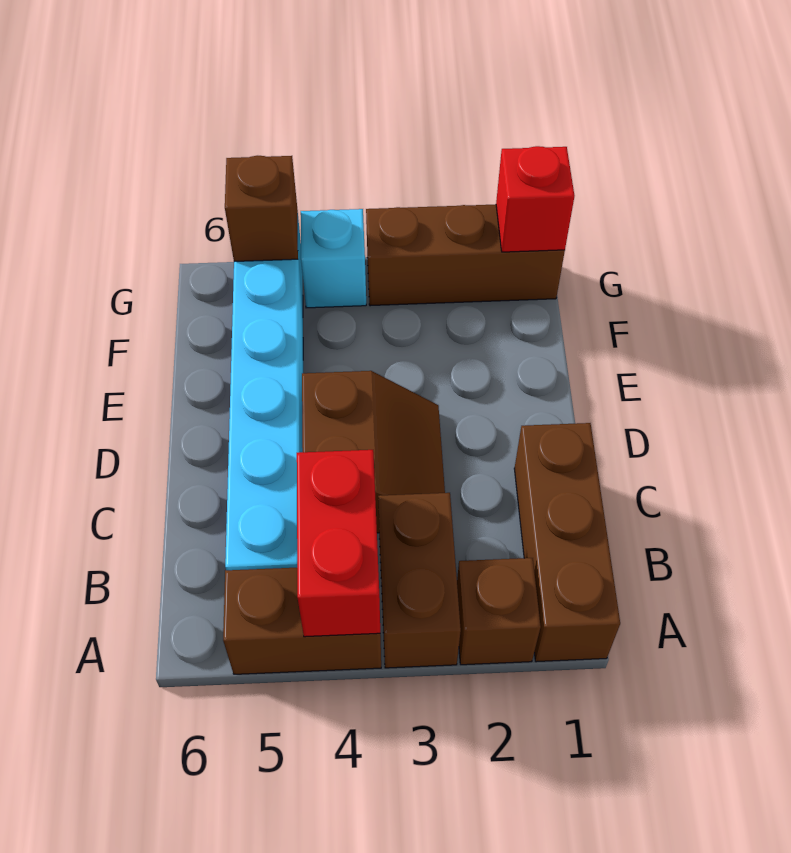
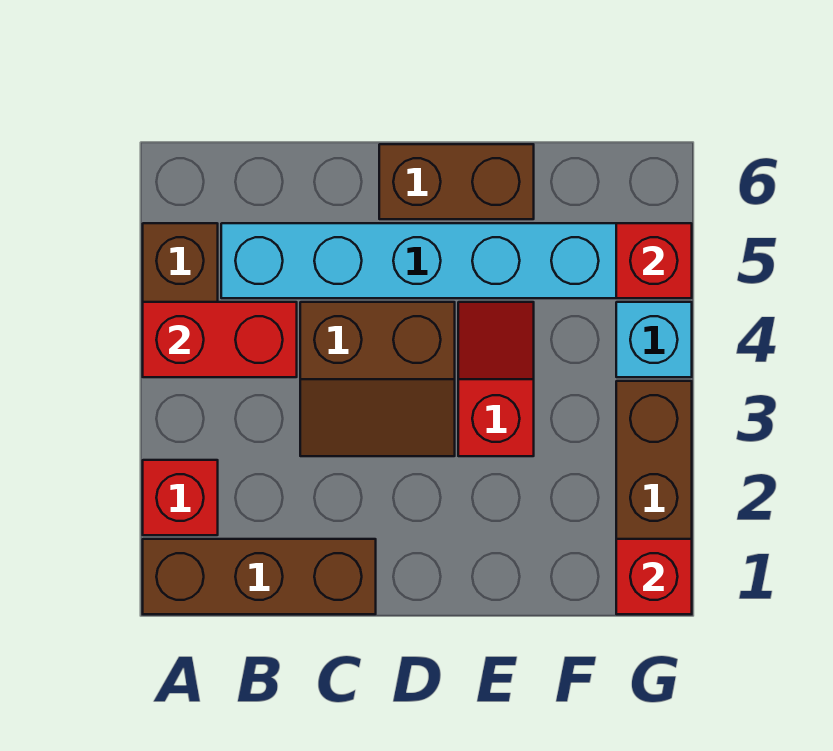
brown brick A2 level 1 -> red brick A2 level 1
brown brick A3:B3 level 1 -> brown brick D6:E6 level 1
none -> red slope E3:E4 level 1 top 3
brown brick G5 level 2 -> red brick G5 level 2

